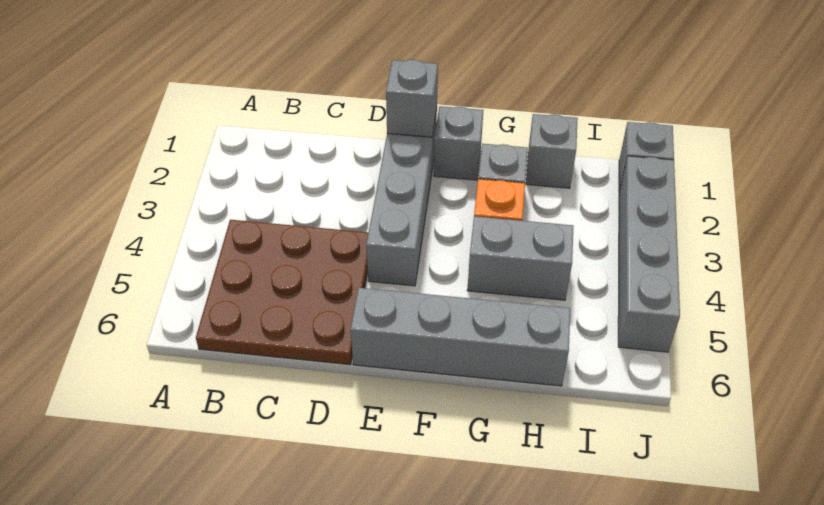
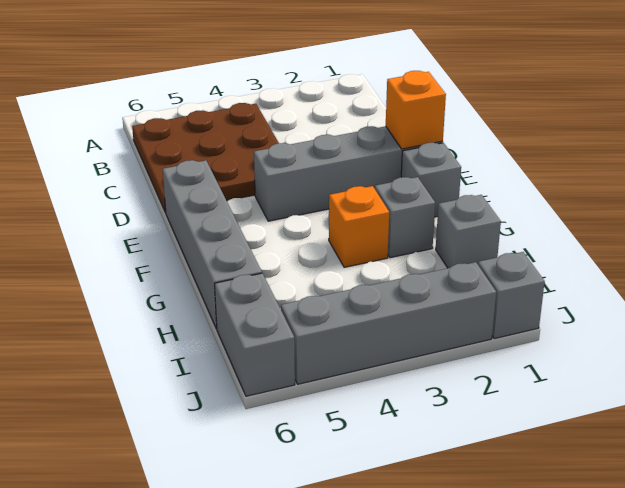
grey brick E1 level 2 -> orange brick E1 level 2
grey brick G4:H4 level 1 -> grey brick I6:J6 level 1

